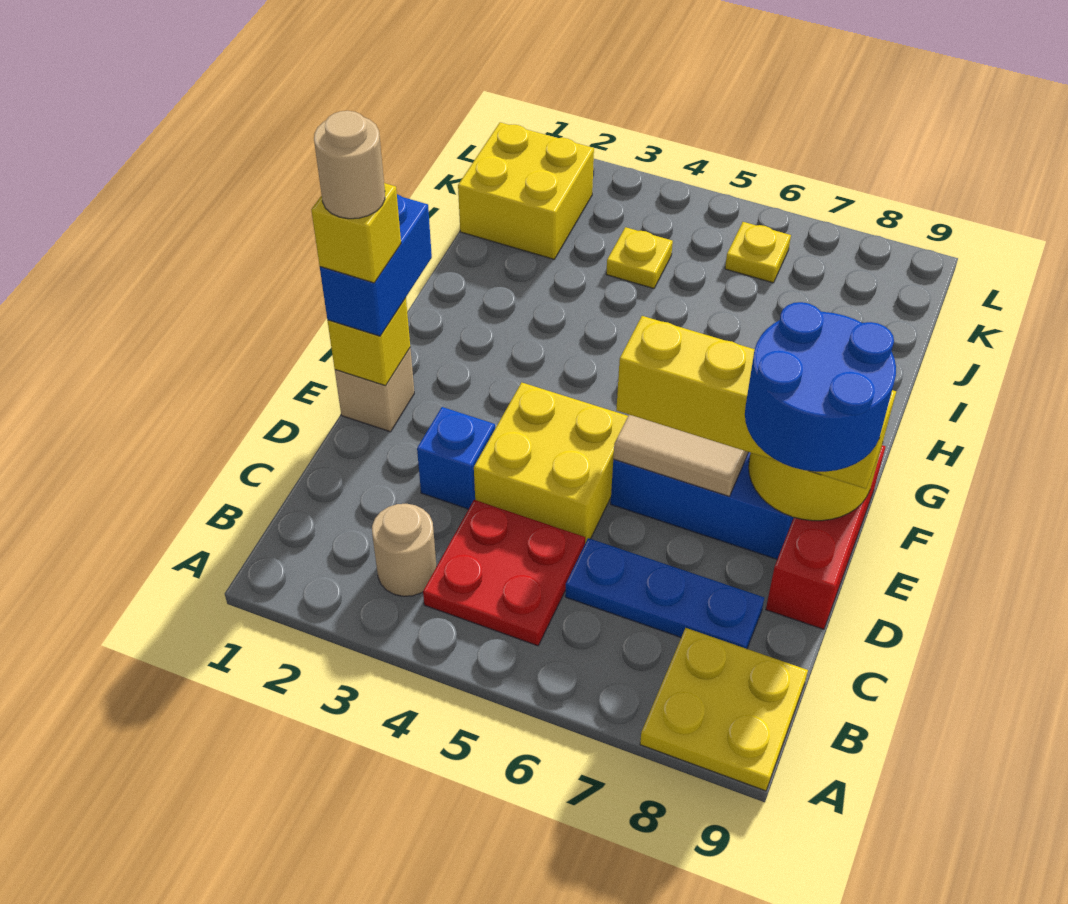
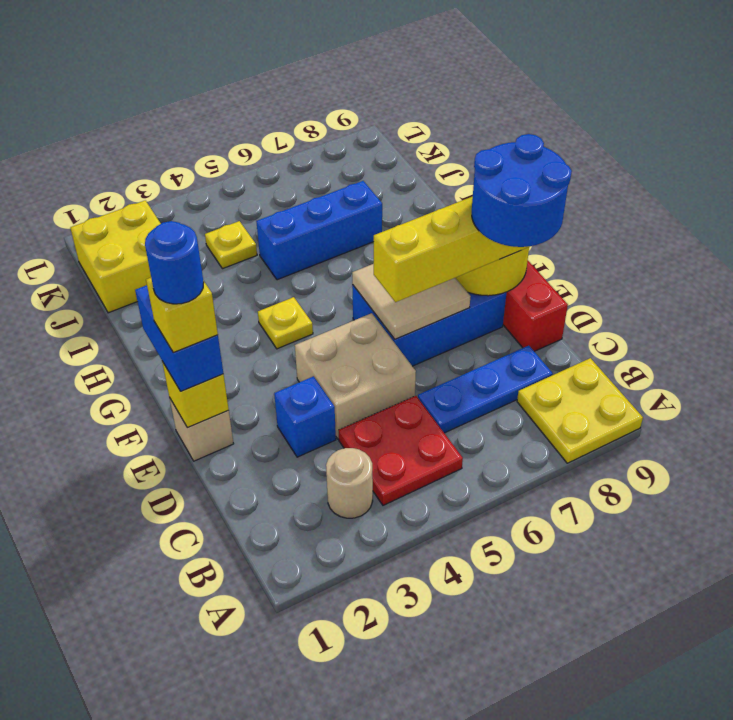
yellow brick D4:E5 level 1 -> tan brick D4:E5 level 1
tan round brick E1 level 5 -> blue round brick E1 level 5
none -> blue brick I5:I7 level 1
yellow plate K6 level 1 -> yellow plate G4 level 1

